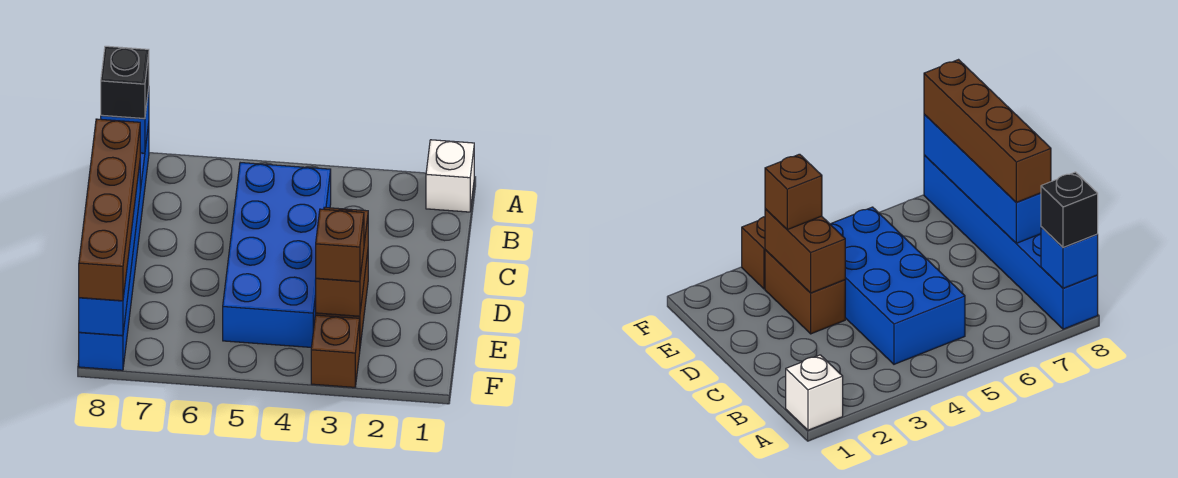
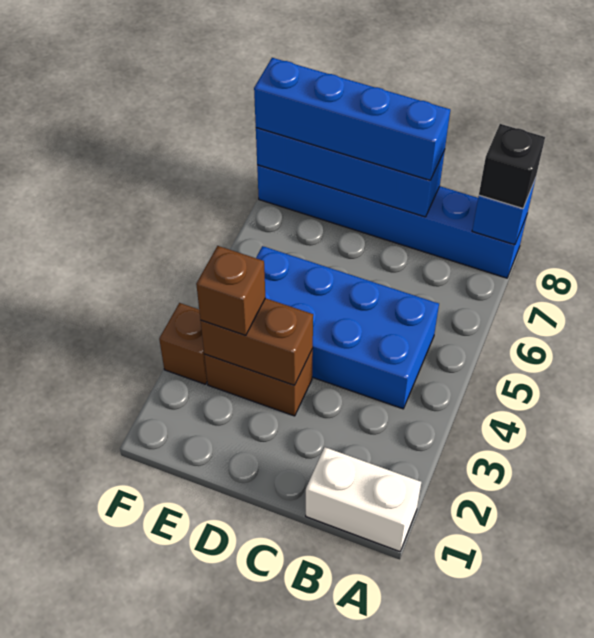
white brick A1 level 1 -> white brick A1:B1 level 1
brown brick C8:F8 level 3 -> blue brick C8:F8 level 3

